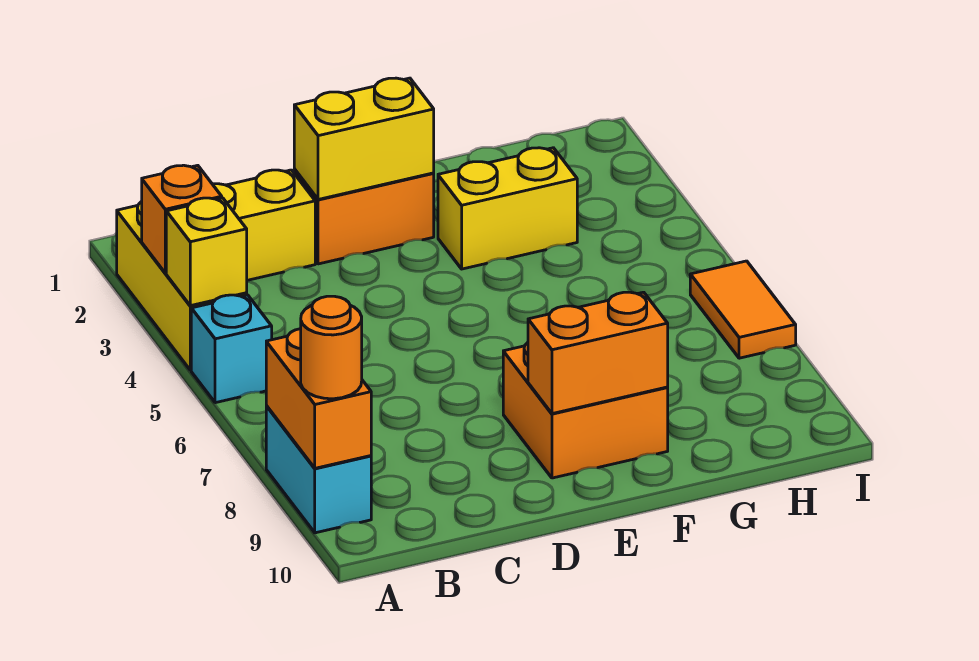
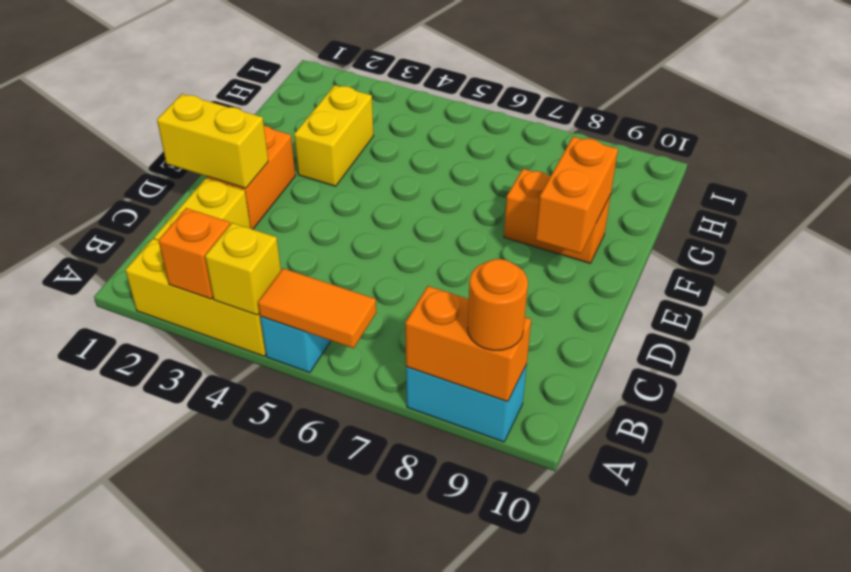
yellow brick D2:E2 level 2 -> yellow brick D1:D2 level 2
orange brick E8:F9 level 1 -> orange brick F8:F9 level 1
orange tile I6:I7 level 1 -> orange tile A5:A6 level 2

